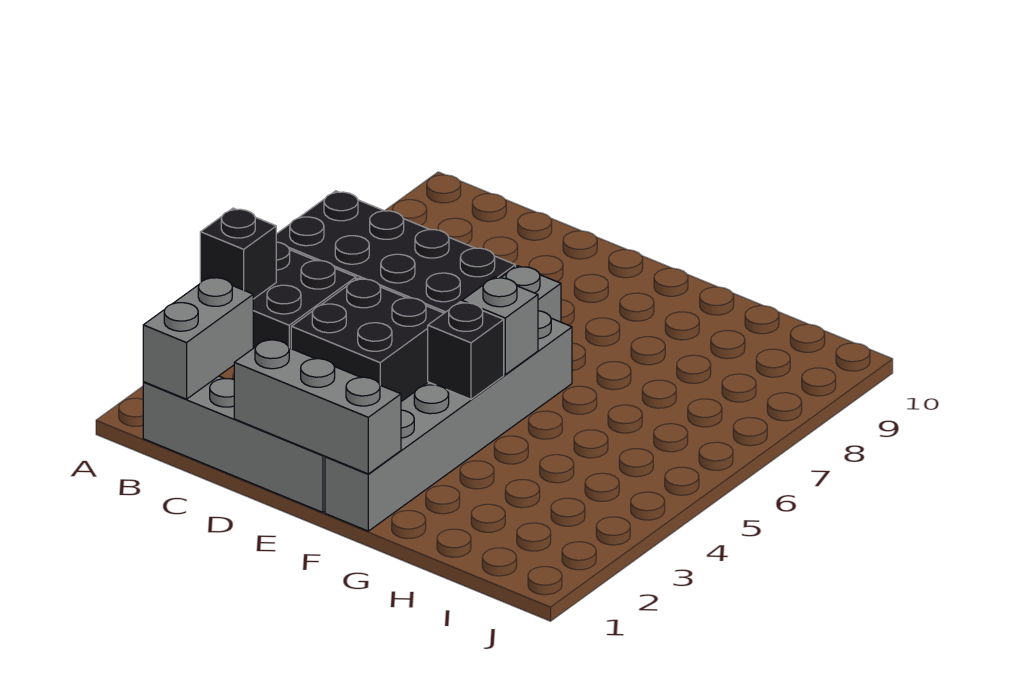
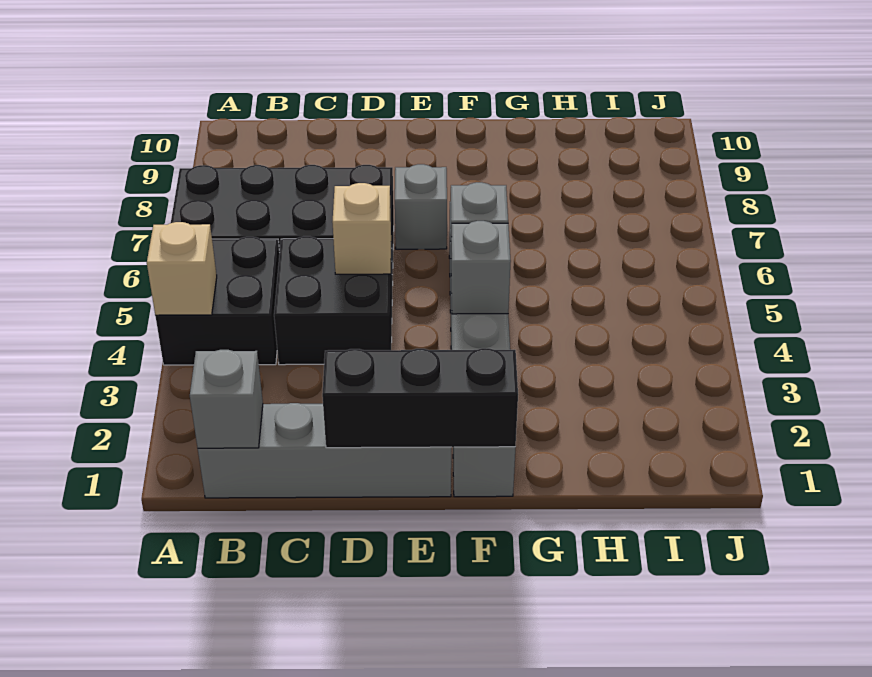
black brick A4 level 2 -> tan brick A4 level 2
grey brick B1:B2 level 2 -> grey brick B1 level 2
grey brick D1:F1 level 2 -> black brick D1:F1 level 2
none -> tan brick D5 level 2
black brick F4 level 2 -> grey brick F4 level 2

